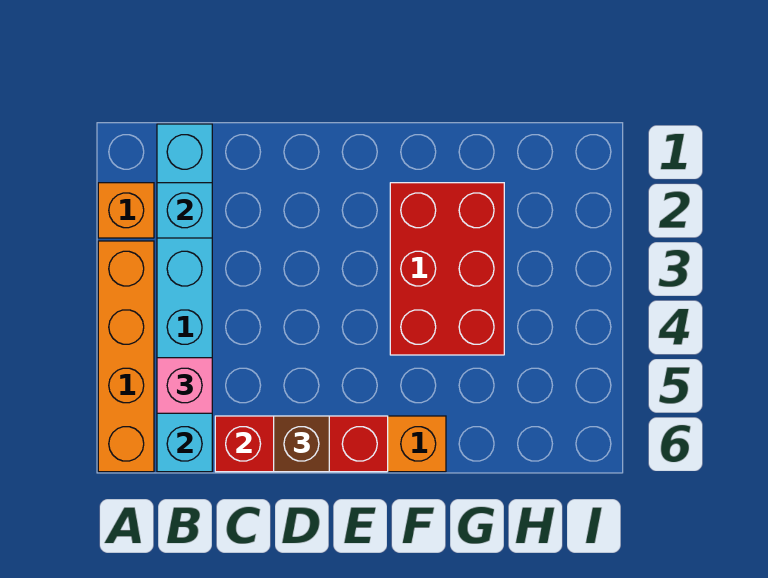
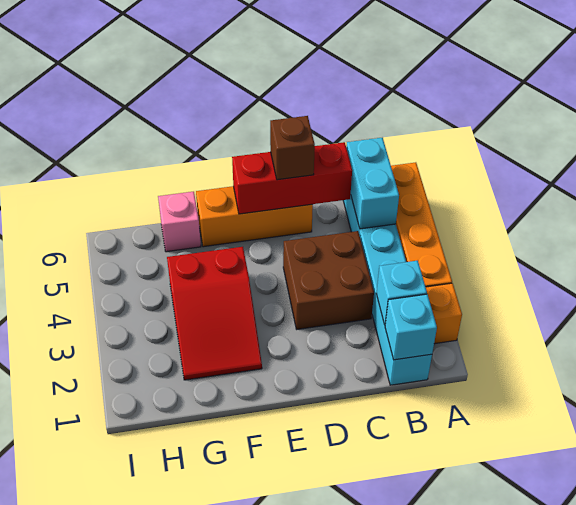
none -> cyan brick B1 level 2
pink brick B5 level 3 -> pink brick G6 level 1
none -> brown brick C3:D4 level 1
red brick F2:G4 level 1 -> red slope F2:G4 level 1 top 4

